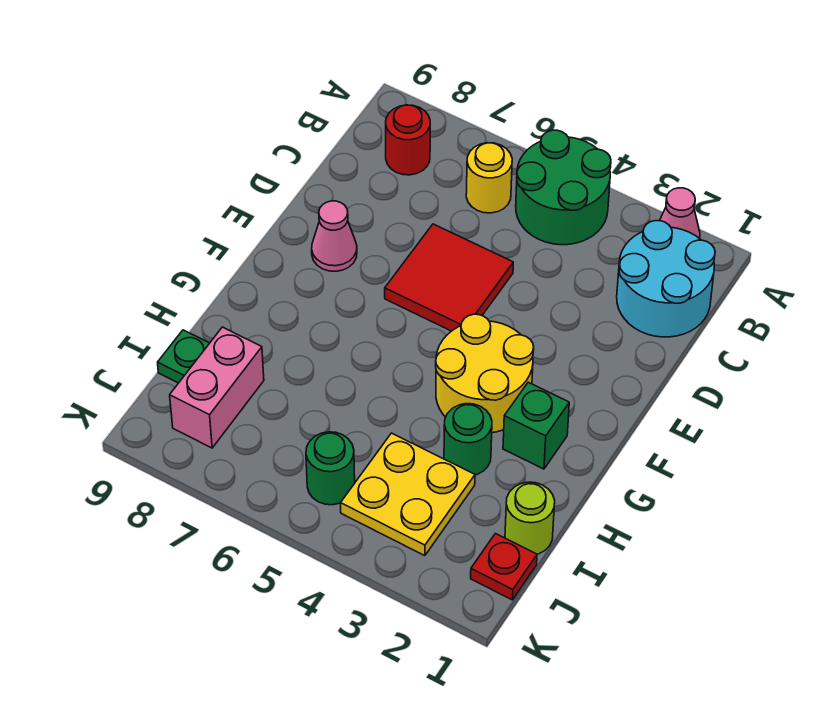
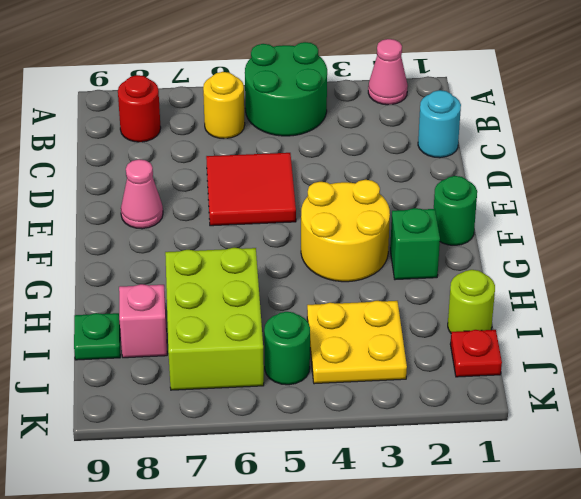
cyan round brick B1:C2 level 1 -> cyan round brick C1 level 1
green round brick H3 level 1 -> green round brick F1 level 1
none -> lime brick H6:J7 level 1
pink brick I8:J8 level 1 -> pink brick I8 level 1

